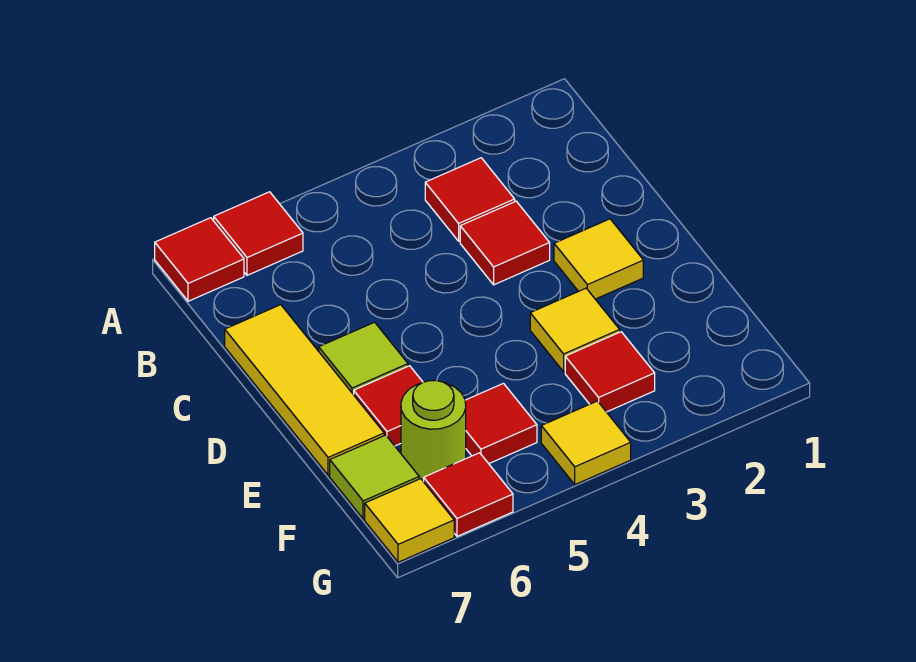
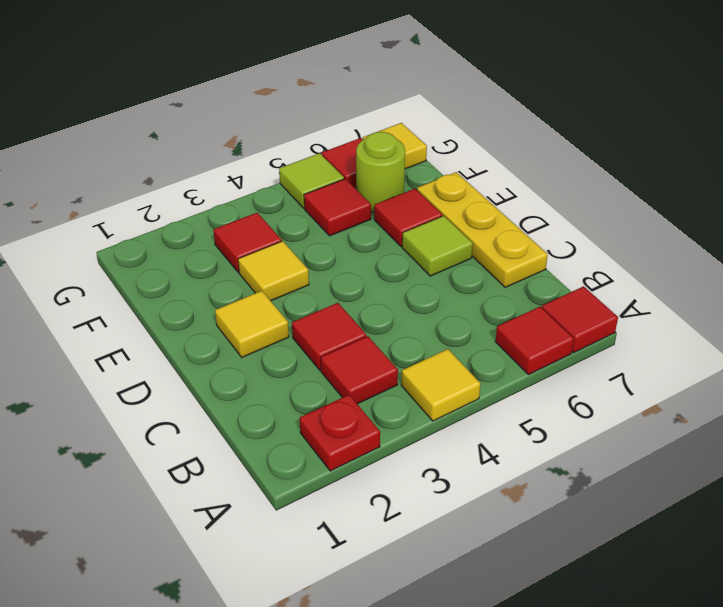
none -> red plate A2 level 1
yellow tile C7:E7 level 1 -> yellow plate C7:E7 level 1
lime tile F7 level 1 -> lime tile G5 level 1
yellow tile G4 level 1 -> yellow tile A4 level 1

